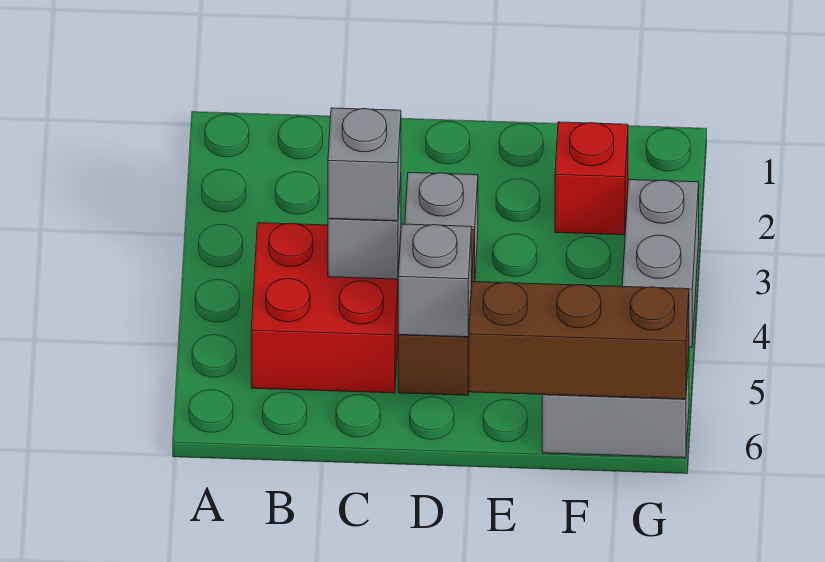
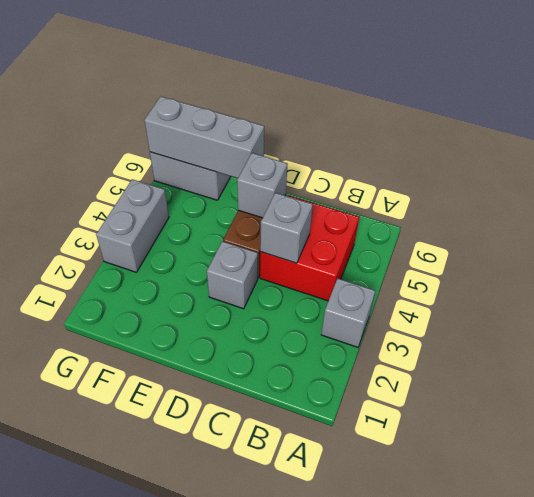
grey brick C4 level 3 -> grey brick A3 level 1
brown brick E6:G6 level 2 -> grey brick E6:G6 level 2
red brick F2 level 1 -> none

